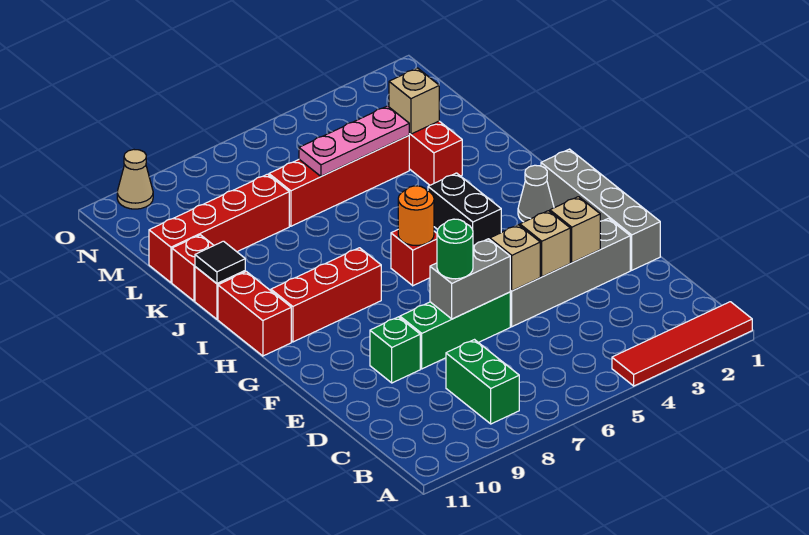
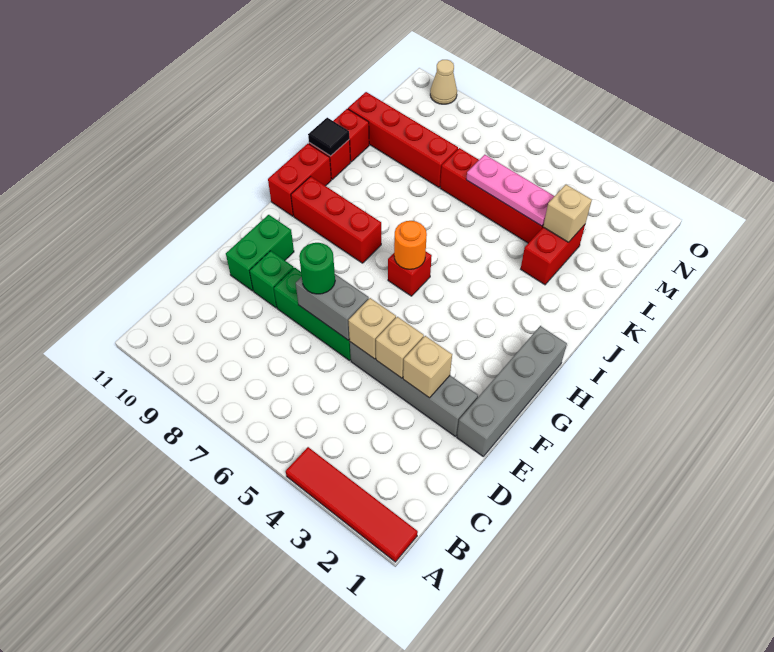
green brick B8:C8 level 1 -> green brick E10:F10 level 1
grey cone H2 level 1 -> none
black brick H4:I4 level 1 -> none

